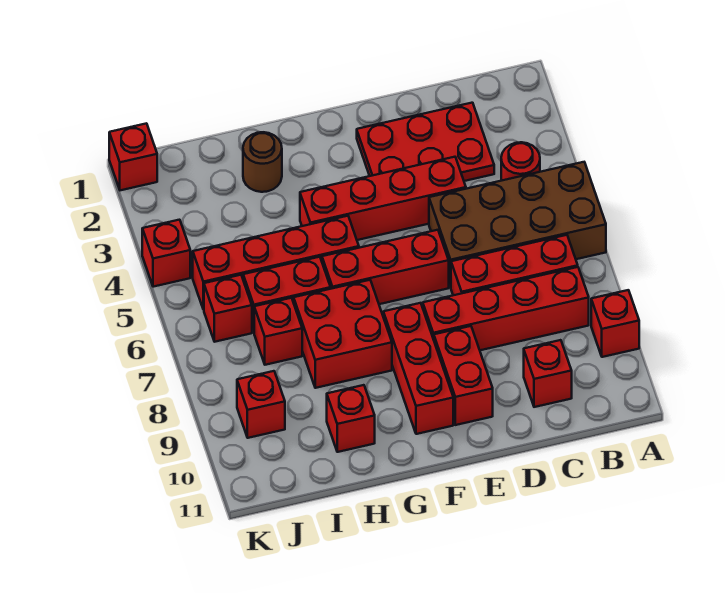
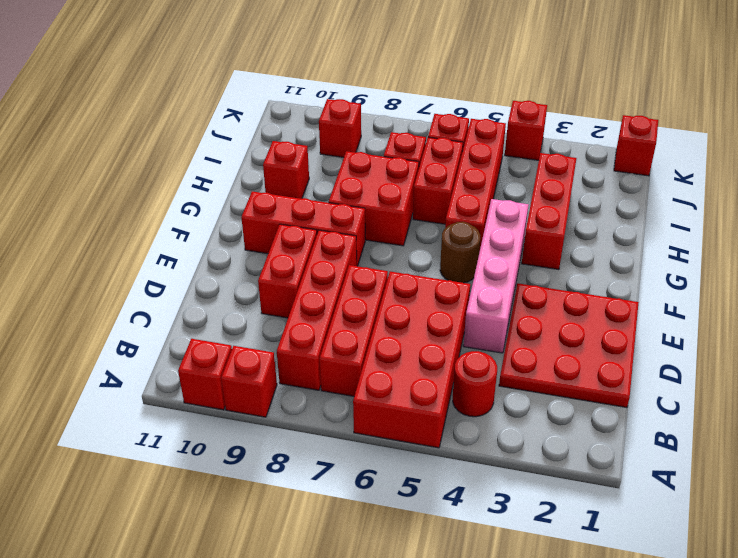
brown brick A5:D6 level 1 -> red brick A5:D6 level 1
red plate C2:E3 level 1 -> red plate C1:E3 level 1
red brick C10 level 1 -> red brick A10 level 1
red brick D4:G4 level 1 -> pink brick D4:G4 level 1
red brick E6:G6 level 1 -> red brick G3:I3 level 1
red brick E9:E10 level 1 -> red brick D9:E9 level 1
brown round brick H2 level 1 -> brown round brick F5 level 1

